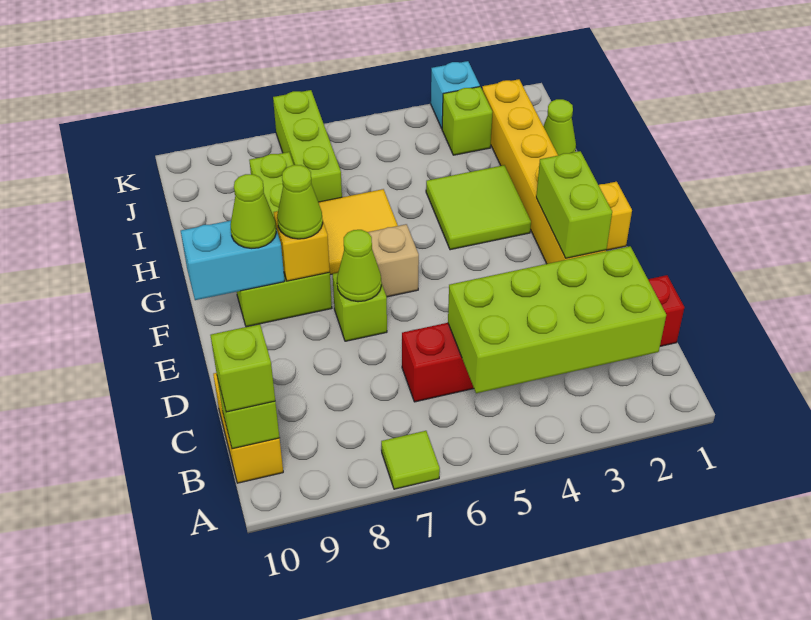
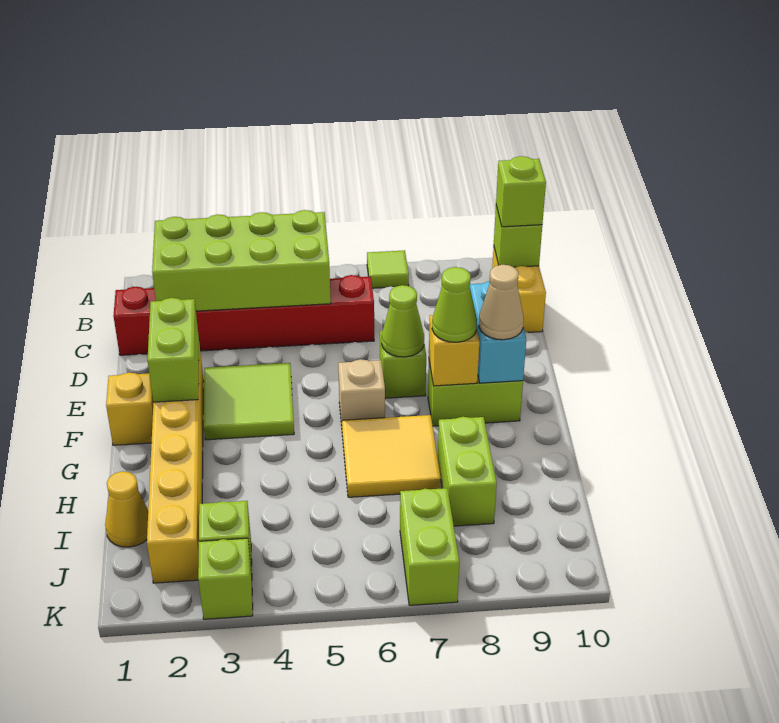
cyan brick F9:F10 level 2 -> cyan brick E9:F9 level 2
lime cone F9 level 3 -> tan cone F9 level 3
lime tile G3:H4 level 1 -> lime tile E3:F4 level 1
lime cone I1 level 1 -> yellow cone I1 level 1
lime brick I7:K7 level 1 -> lime brick J7:K7 level 1
cyan brick K3 level 1 -> lime brick K3 level 1

